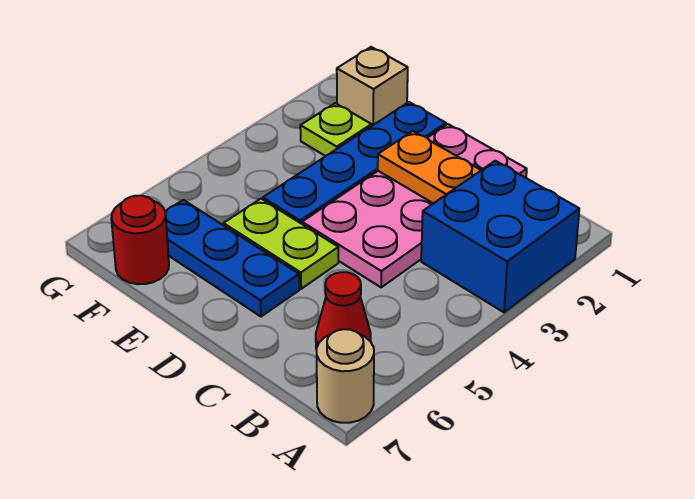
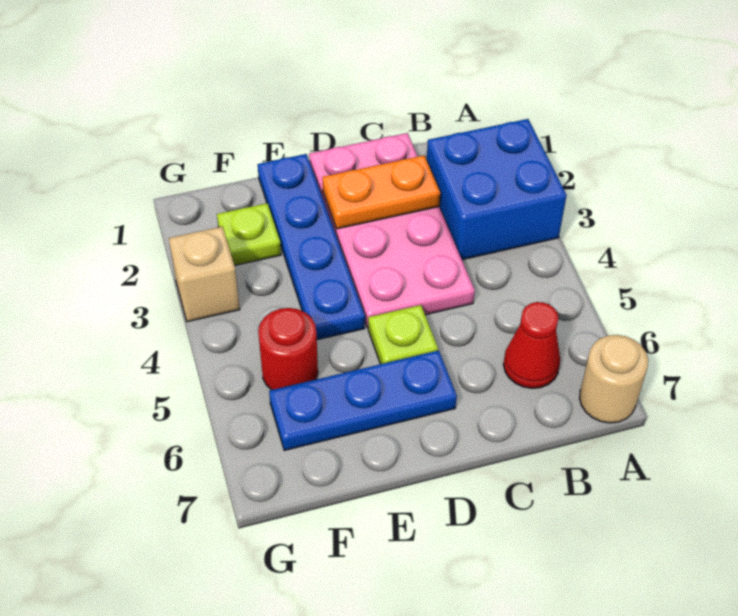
lime plate D5:E5 level 1 -> lime plate D5 level 1
tan brick F1 level 1 -> tan brick G3 level 1
red round brick F7 level 1 -> red round brick F5 level 1

